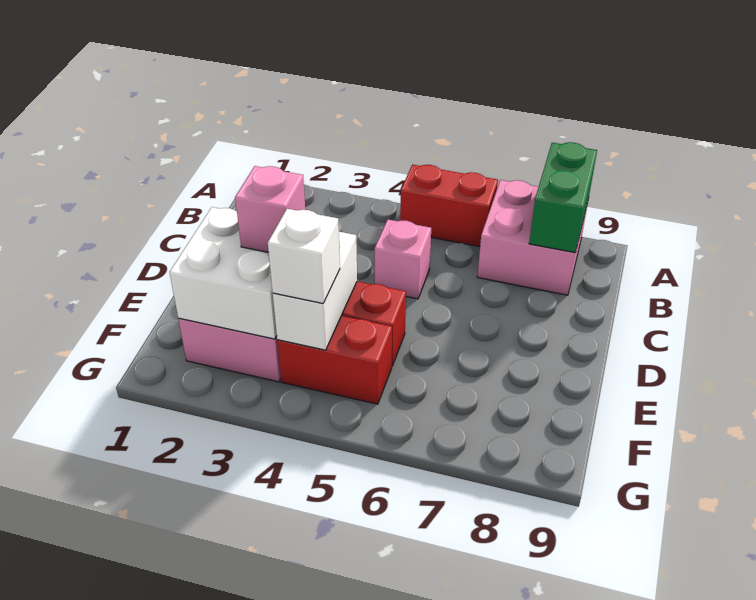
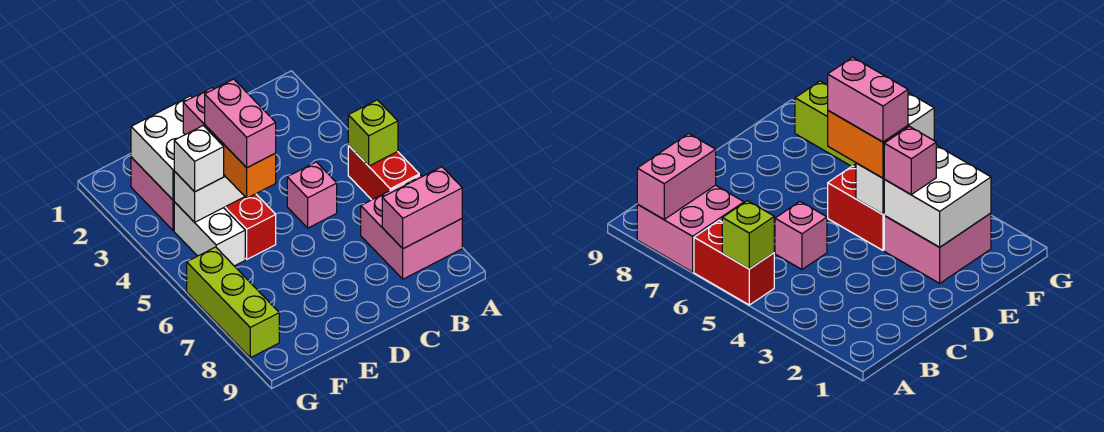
none -> lime brick A5 level 2
green brick A8:B8 level 2 -> pink brick A8:B8 level 2
none -> orange brick E4:E5 level 3
none -> pink brick E4:E5 level 4
red brick F4:F5 level 1 -> white brick F4:F5 level 1
none -> lime brick G6:G8 level 1

